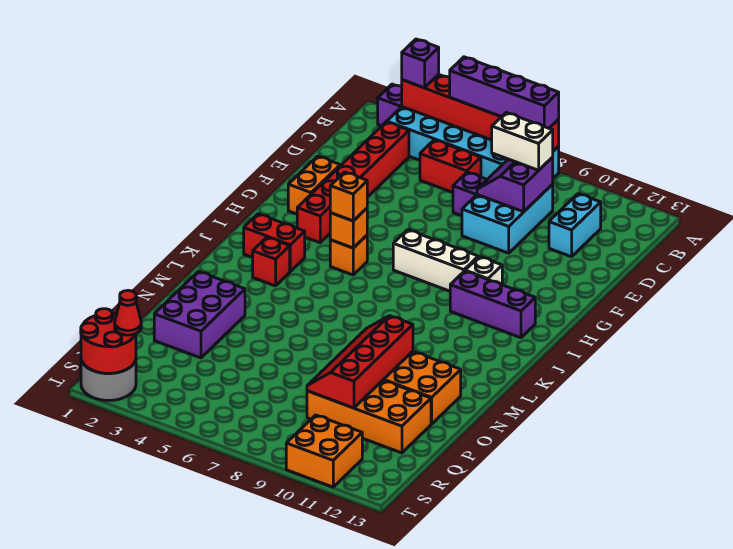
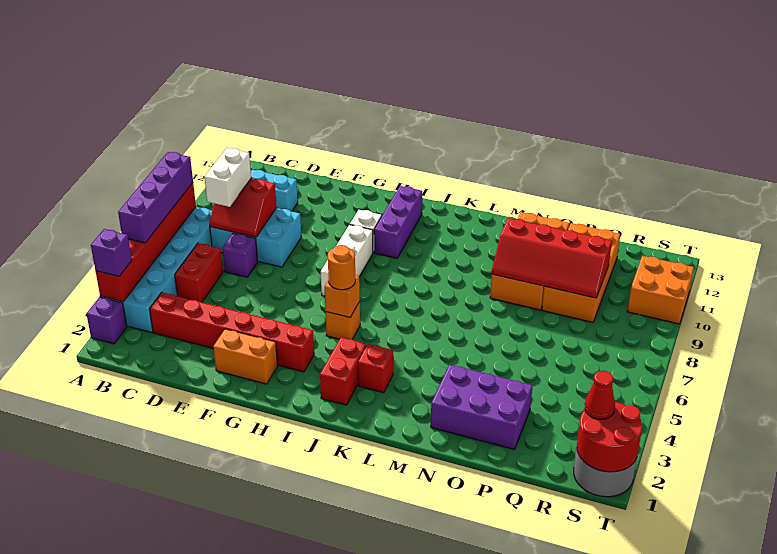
purple slope C8:D9 level 2 top 9 -> red slope C8:D9 level 2 top 9
orange brick I5 level 3 -> orange round brick I5 level 3

